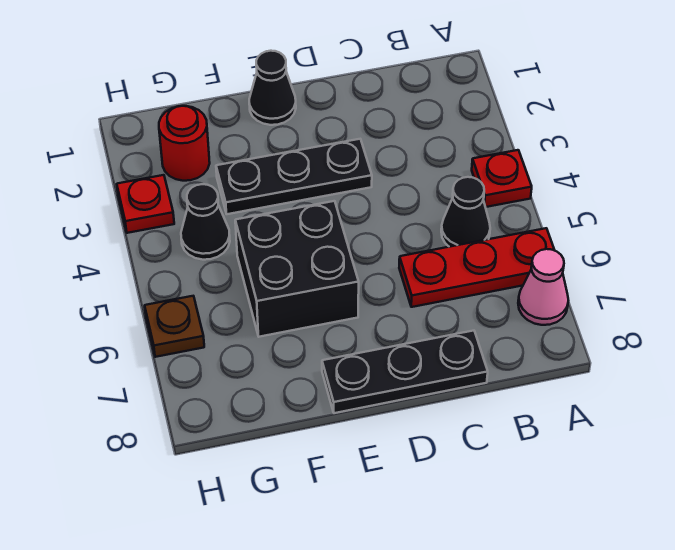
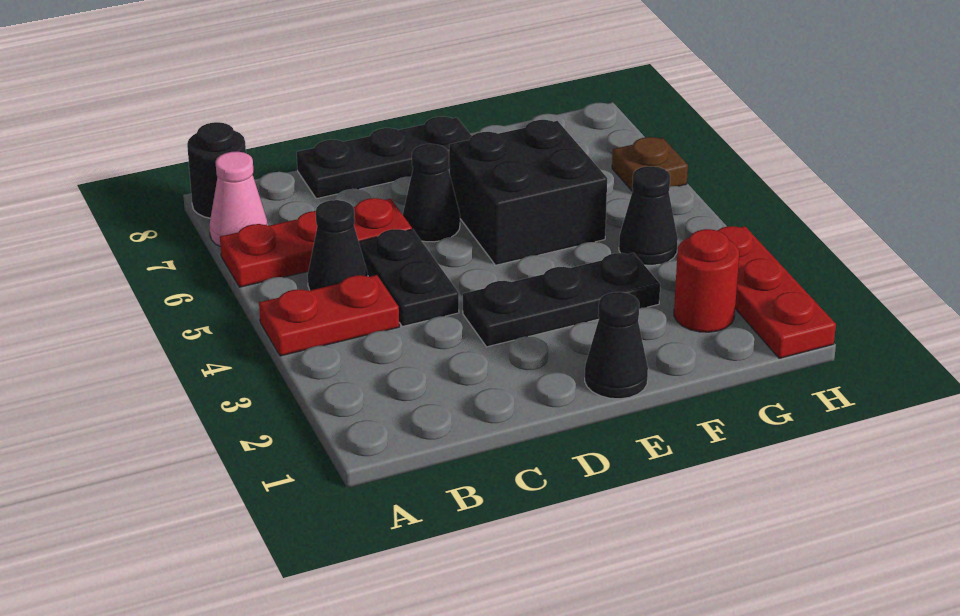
red plate A4 level 1 -> red plate A4:B4 level 1
none -> black round brick A8 level 1
none -> black plate C4:C5 level 1
none -> black cone D6 level 1
red plate H3 level 1 -> red plate H1:H3 level 1

